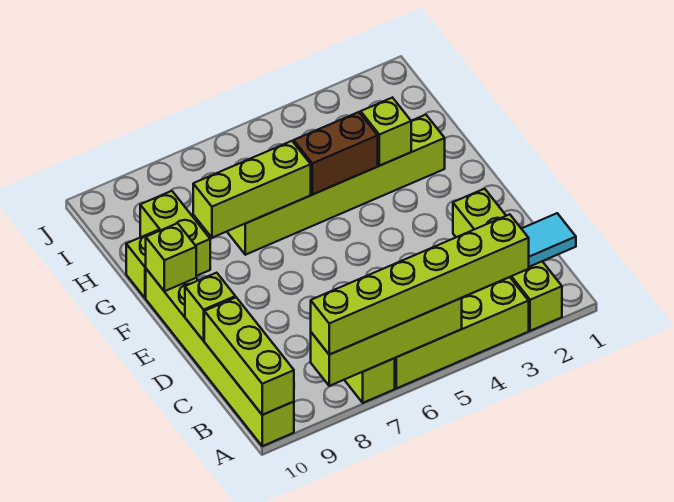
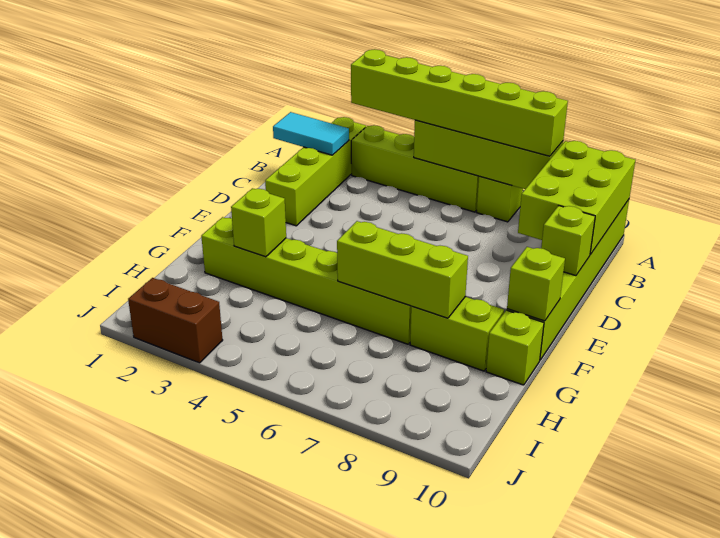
lime brick A10:C10 level 2 -> lime brick A9:C10 level 2
brown brick G4:G5 level 2 -> brown brick J2:J3 level 1
lime brick G9:H9 level 1 -> lime brick G8:G9 level 1

